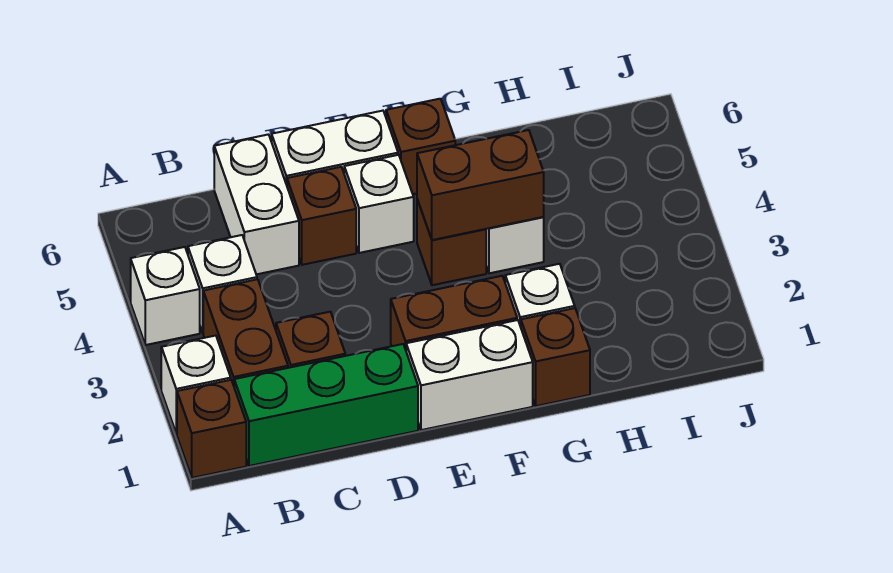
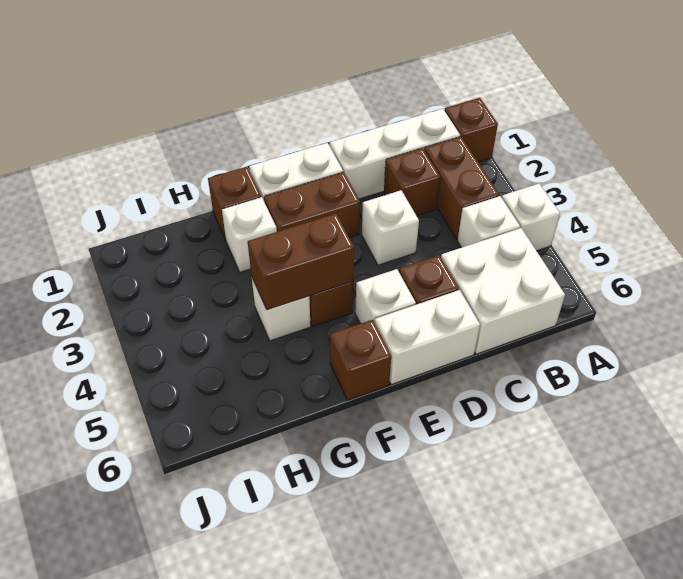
white brick A2 level 1 -> white brick D3 level 1
green brick B1:D1 level 1 -> white brick B1:D1 level 1
white brick C5:C6 level 1 -> white brick B5:C6 level 1

